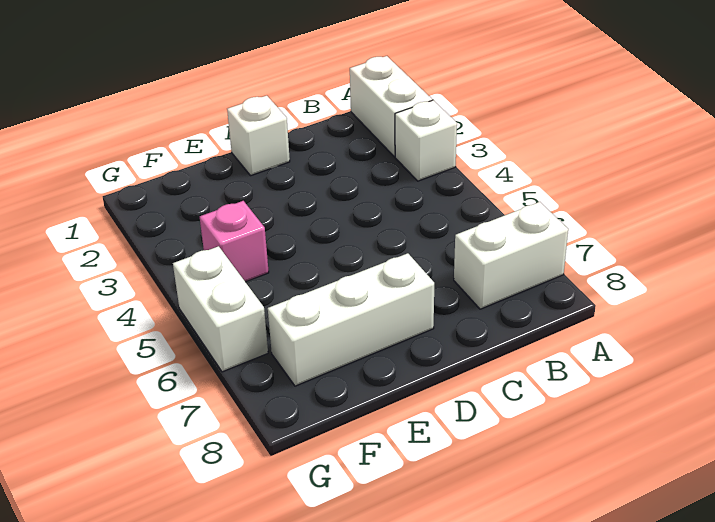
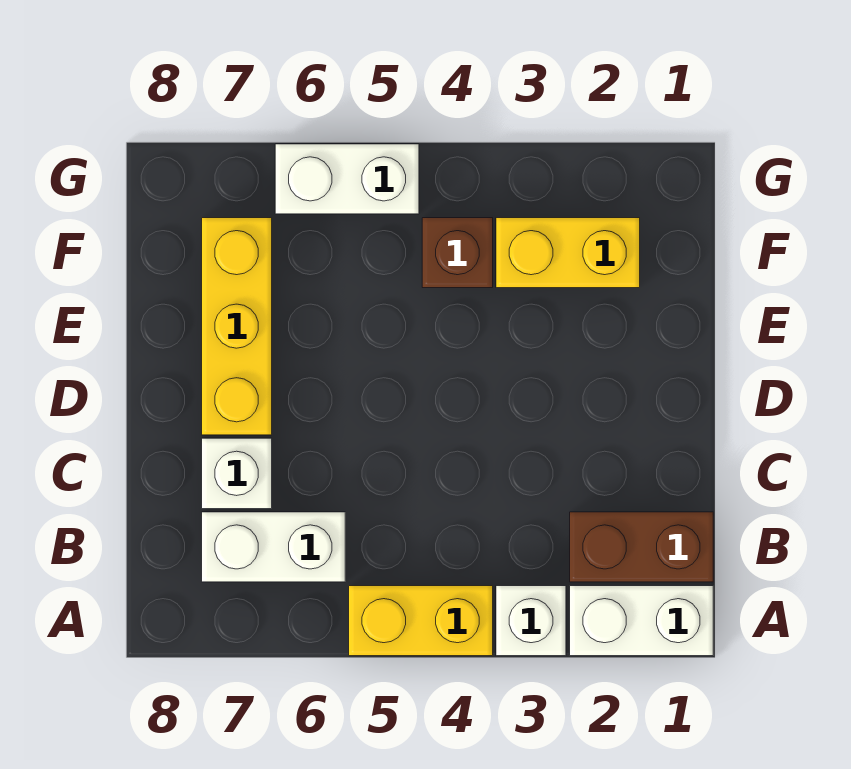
none -> yellow brick A4:A5 level 1
white brick A7:B7 level 1 -> white brick B6:B7 level 1
none -> brown brick B1:B2 level 1
white brick D1 level 1 -> white brick C7 level 1
white brick D7:F7 level 1 -> yellow brick D7:F7 level 1
none -> yellow brick F2:F3 level 1
pink brick F4 level 1 -> brown brick F4 level 1

